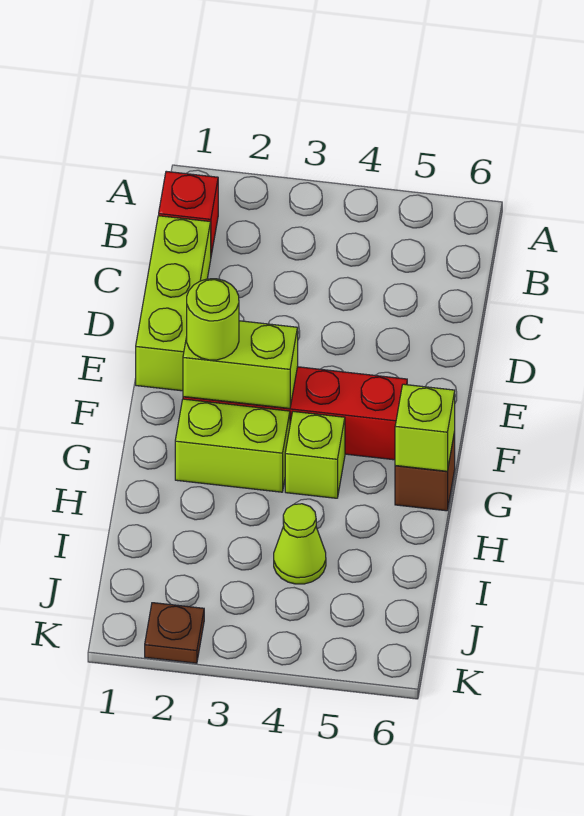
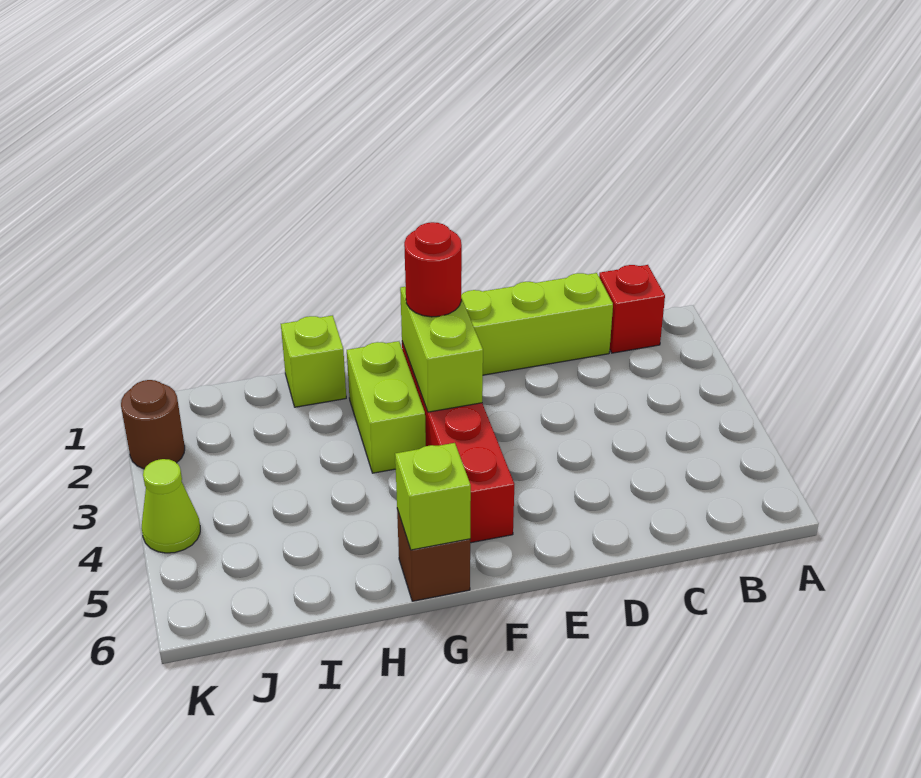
lime round brick F2 level 3 -> red round brick F2 level 3
lime brick G4 level 1 -> lime brick H1 level 1
lime cone I4 level 1 -> lime cone K4 level 1
brown plate K2 level 1 -> brown round brick K2 level 1

